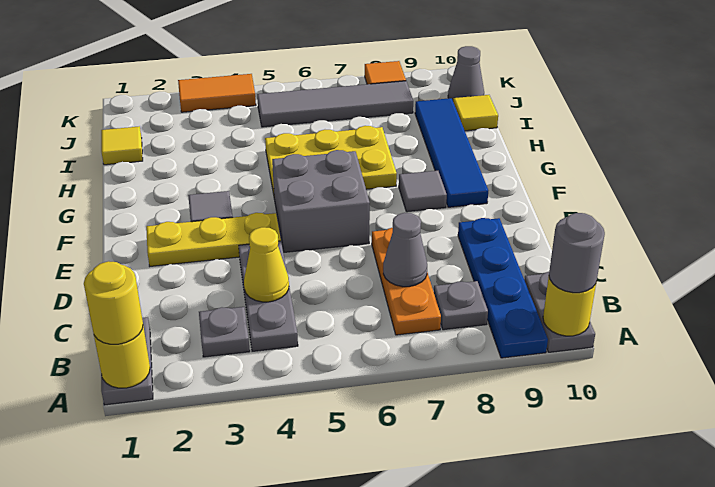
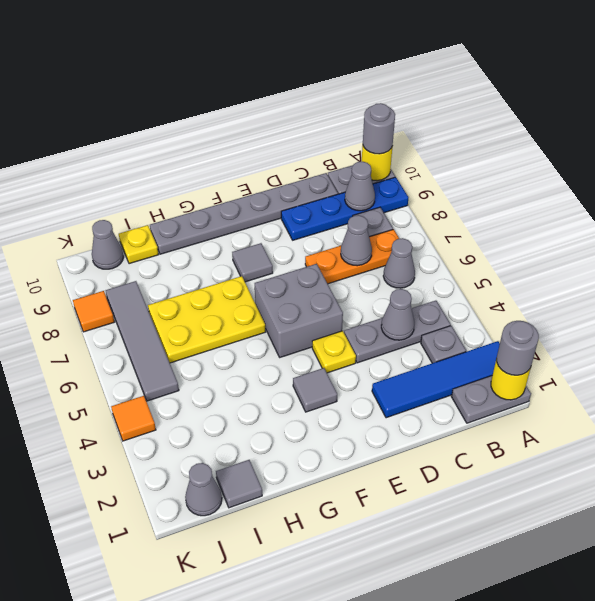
yellow round brick A1 level 3 -> grey round brick A1 level 3
none -> grey cone B6 level 1
none -> grey cone B9 level 2
yellow cone C4 level 2 -> grey cone C4 level 2
none -> grey plate C10:H10 level 1
yellow plate E2:E4 level 1 -> yellow plate E4 level 1
blue tile F9:I9 level 1 -> blue tile A2:D2 level 1
yellow plate G5:H7 level 1 -> yellow plate G6:I7 level 1
yellow tile I1 level 1 -> grey tile I1 level 1
yellow tile I10 level 1 -> yellow plate I10 level 1
none -> grey cone J1 level 1
orange tile K3:K4 level 1 -> orange tile K4 level 1

